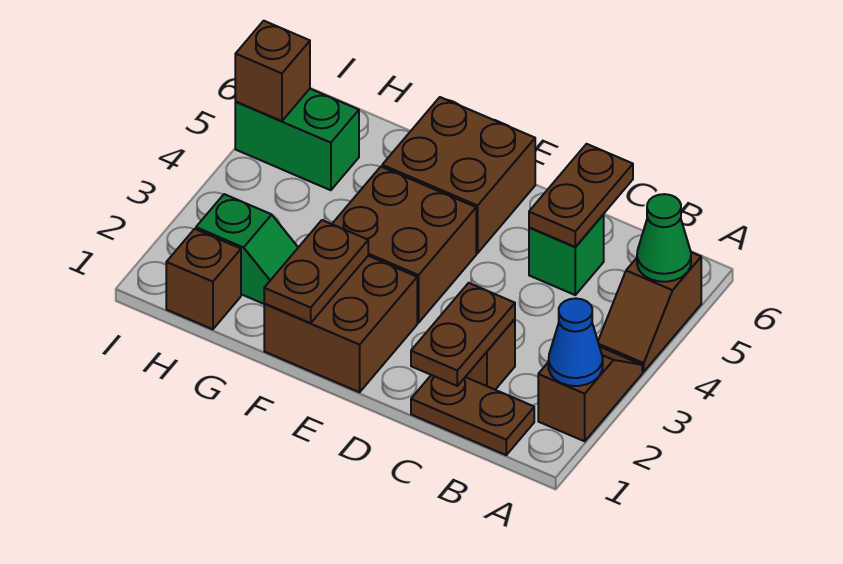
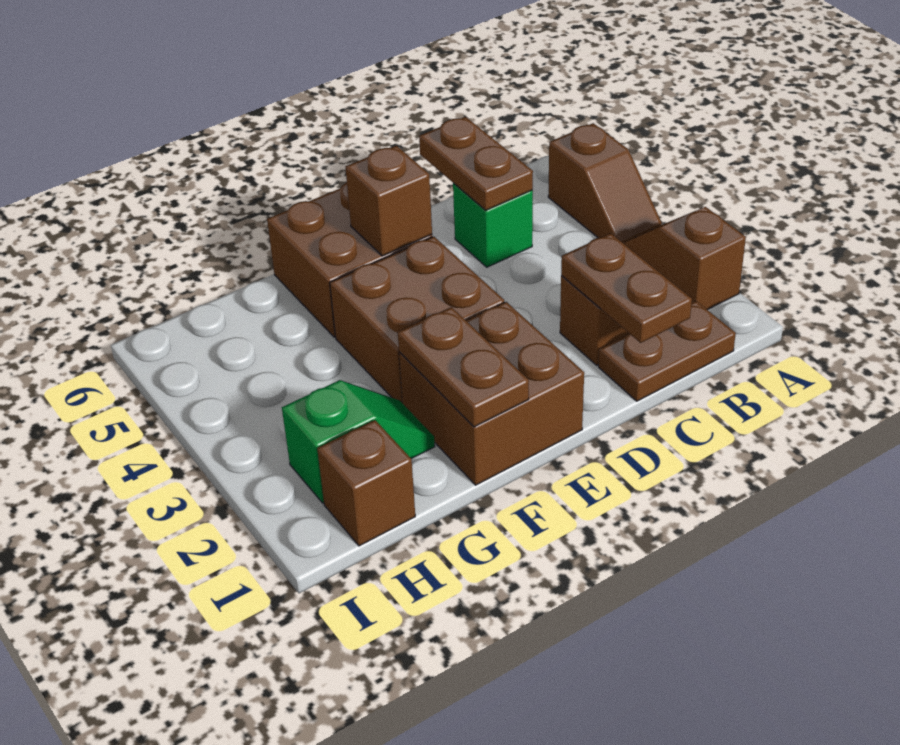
blue cone A2 level 2 -> none
green cone A5 level 2 -> none
green brick H5:I5 level 1 -> none
brown brick I5 level 2 -> brown brick E5 level 2

